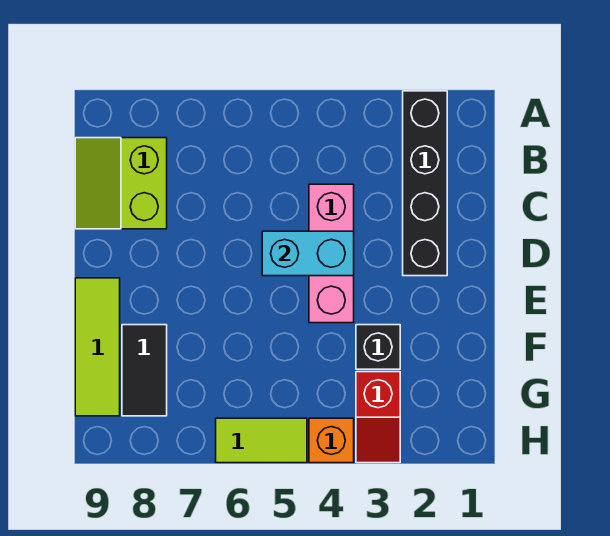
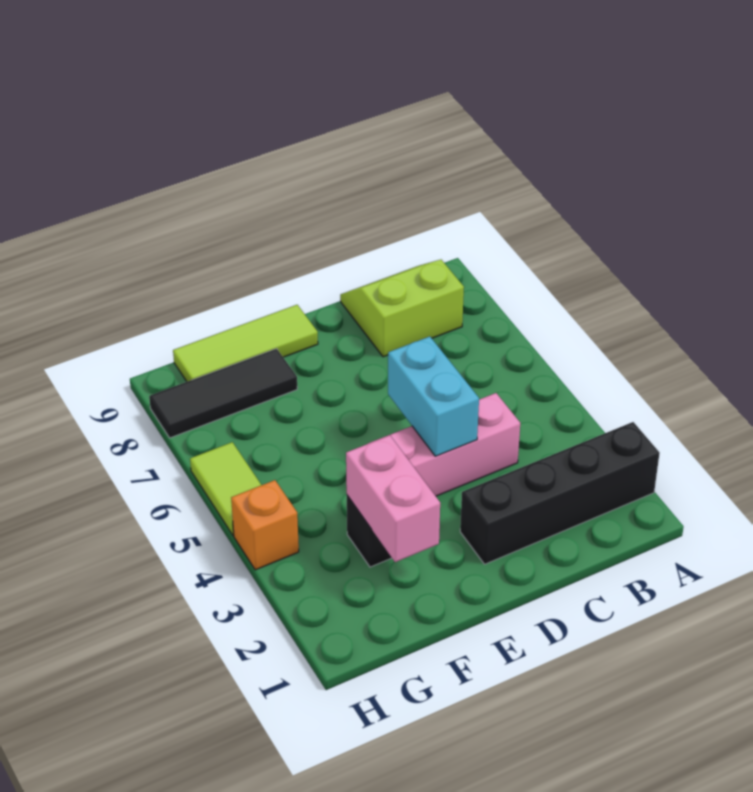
none -> pink brick F2:F3 level 2
black tile F8:G8 level 1 -> black tile F8:H8 level 1
red slope G3:H3 level 1 top G -> none

